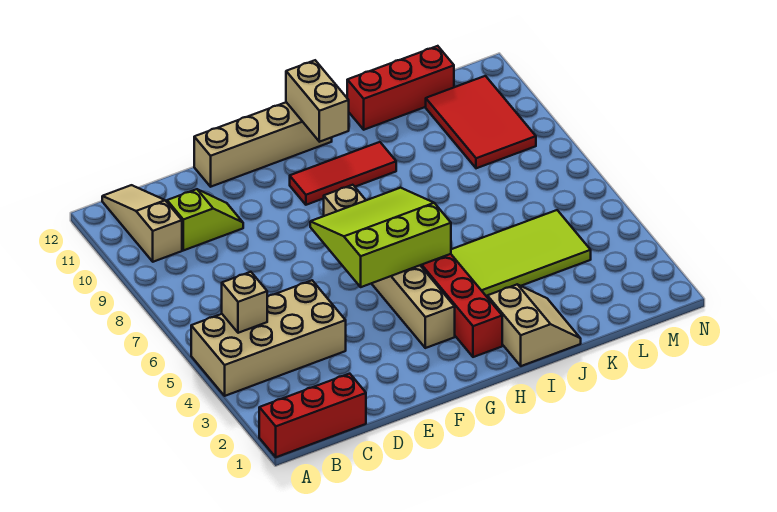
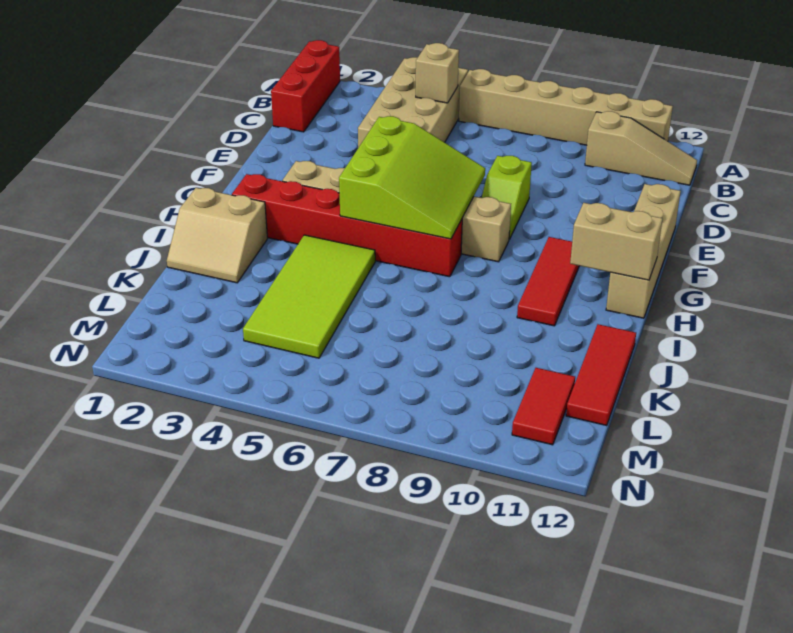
none -> tan brick A6:A11 level 1
lime slope C10:D10 level 1 top C -> lime slope E8:F8 level 1 top E
red brick J12:L12 level 1 -> red tile J12:L12 level 1
red tile L9:M11 level 1 -> red tile L11:M11 level 1

